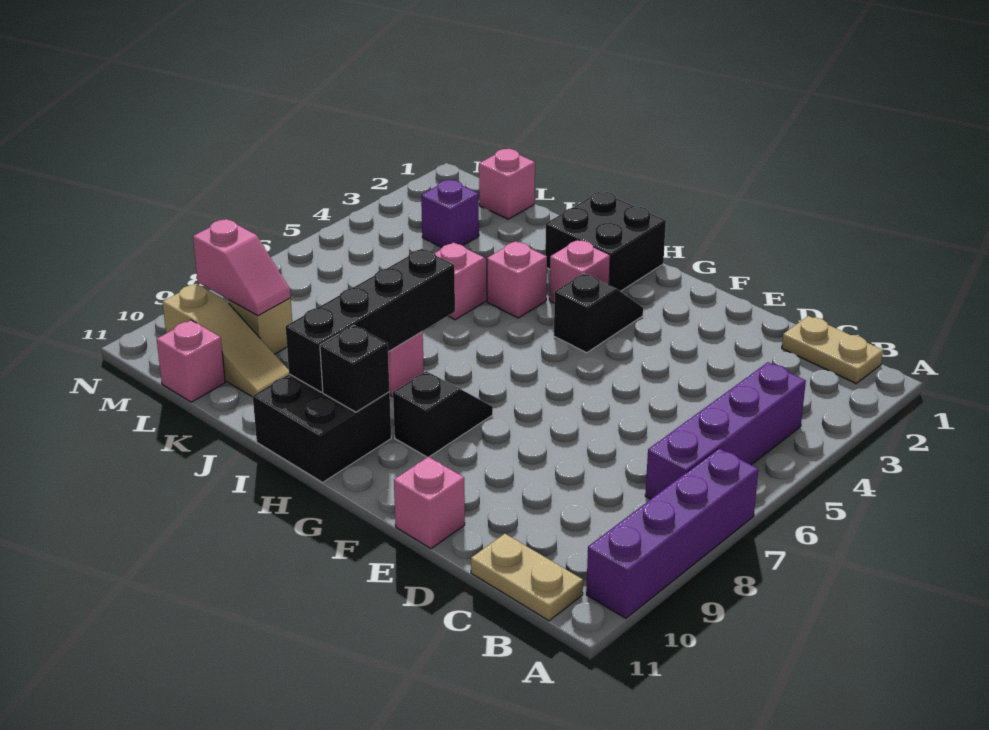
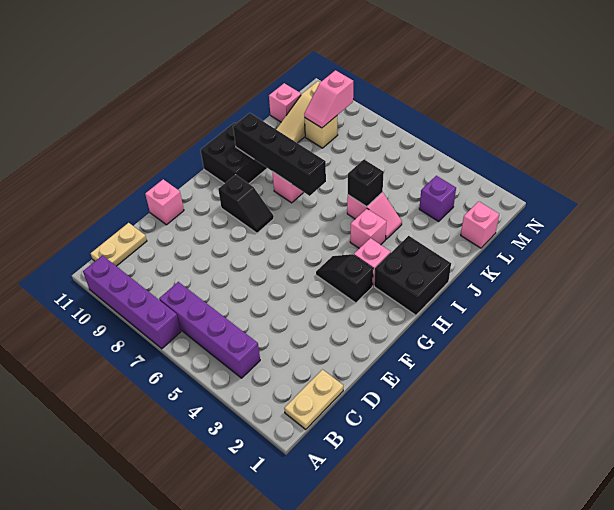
black slope G3:G4 level 1 top 4 -> black slope G3:G4 level 1 top 3
black brick H10 level 2 -> black brick J5 level 2

